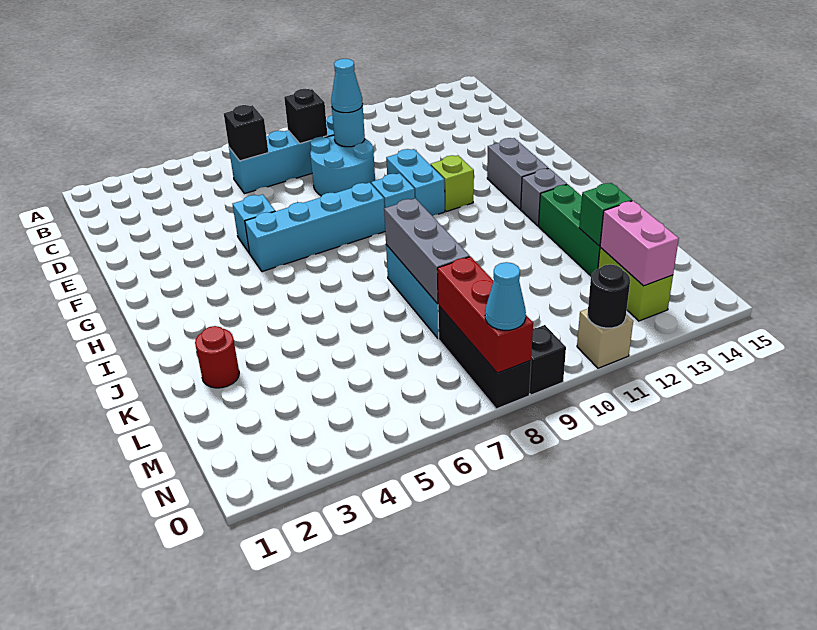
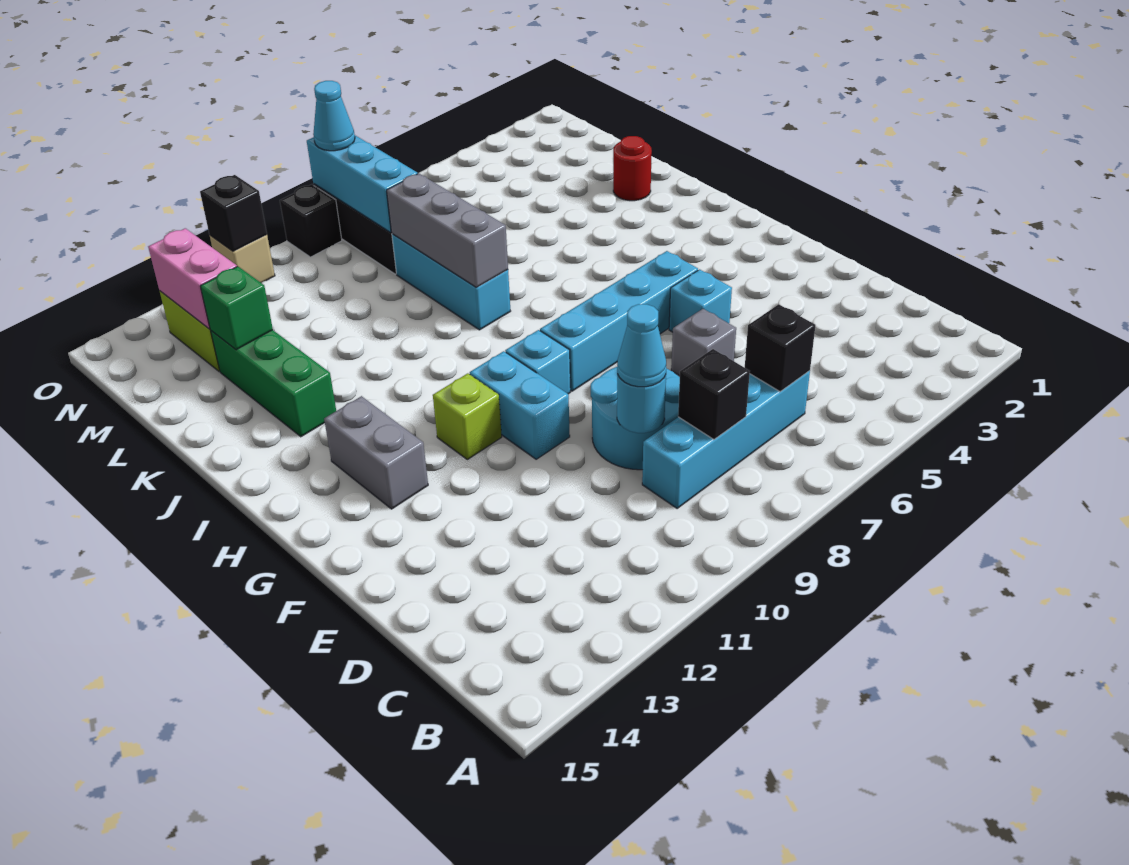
grey brick I13 level 1 -> grey brick E6 level 1
red brick M8:O8 level 2 -> cyan brick M8:O8 level 2
black round brick O11 level 2 -> black brick O11 level 2

